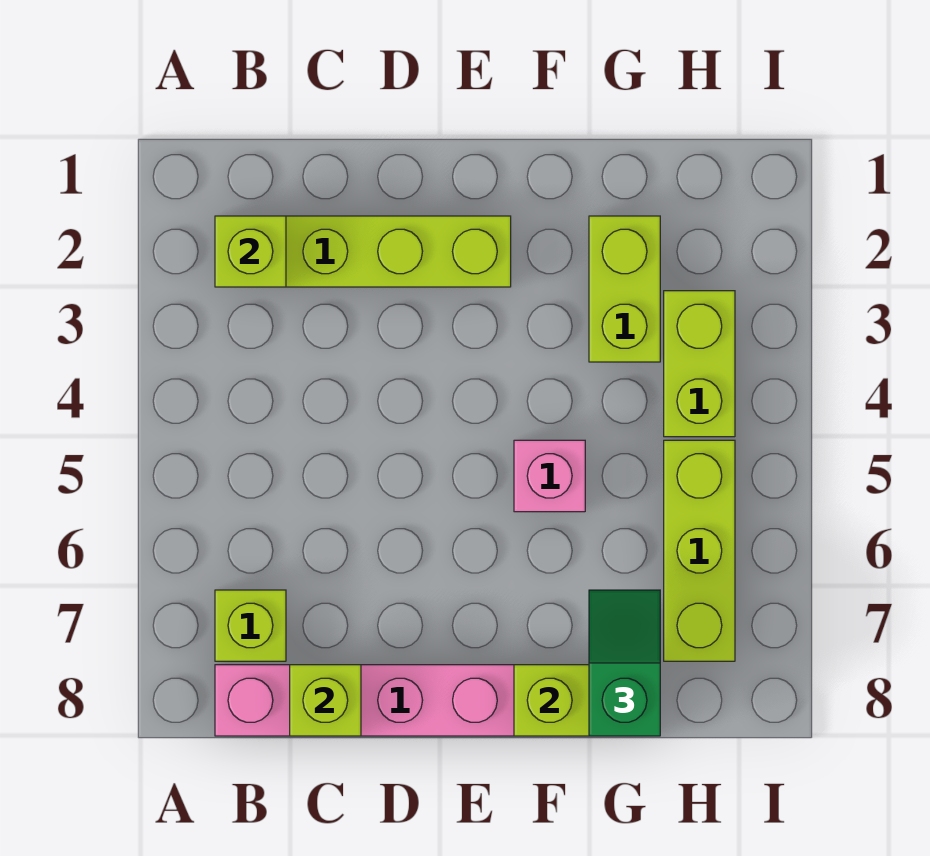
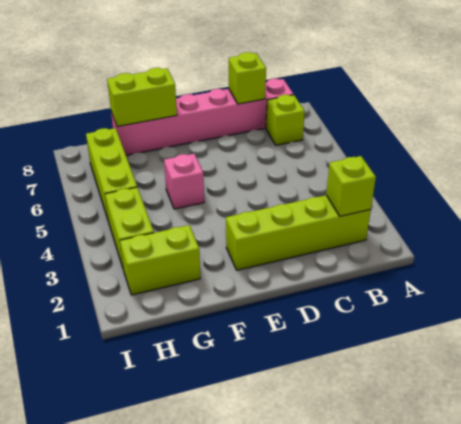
lime brick G2:G3 level 1 -> lime brick G2:H2 level 1
green slope G7:G8 level 3 top 8 -> none

